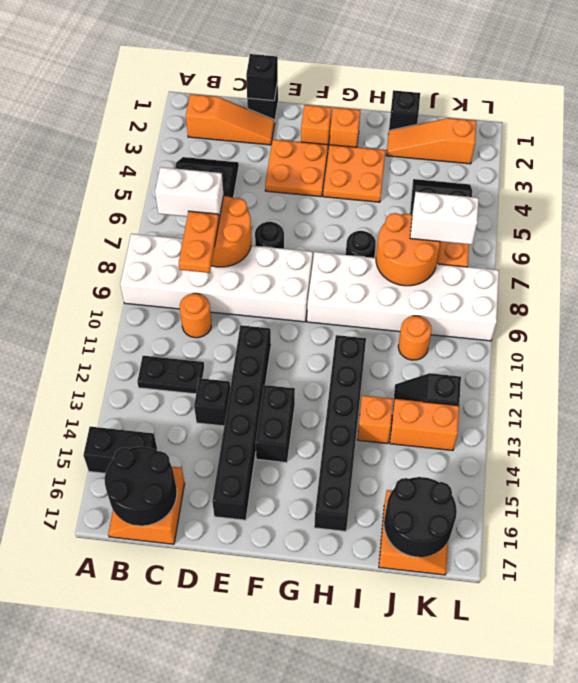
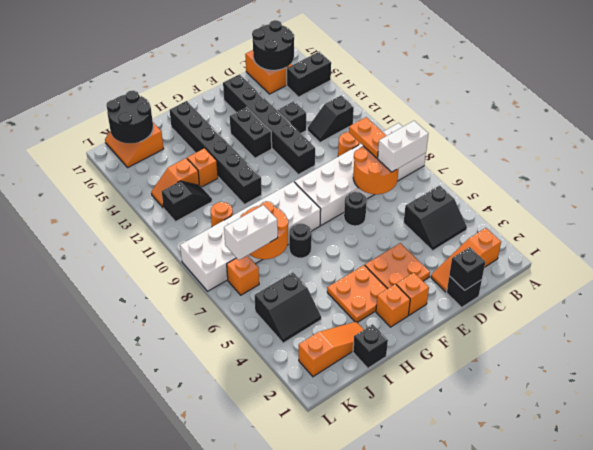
black plate B12:C12 level 1 -> black slope B12:C12 level 1 top B
orange brick J13:K13 level 1 -> orange slope J13:K13 level 1 top J

